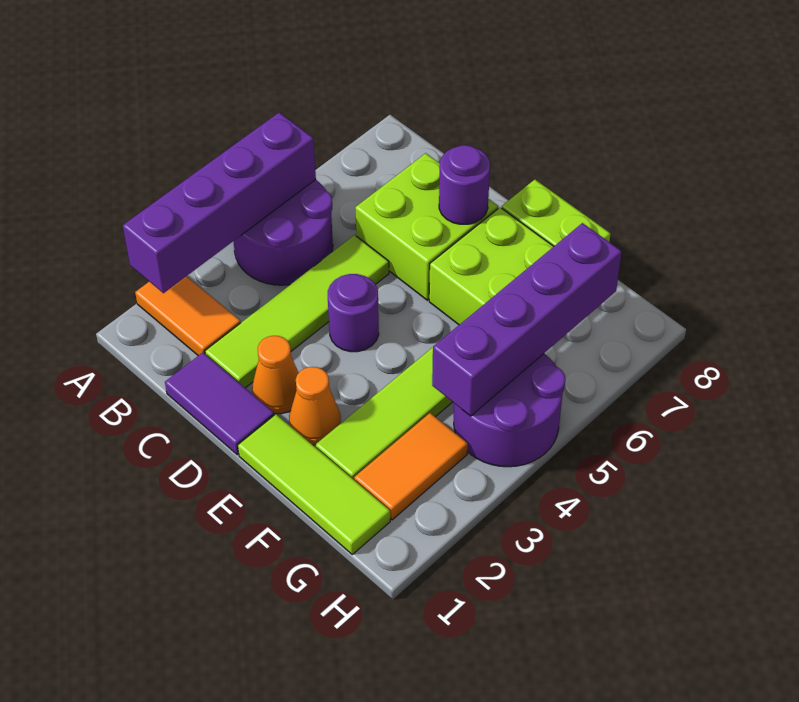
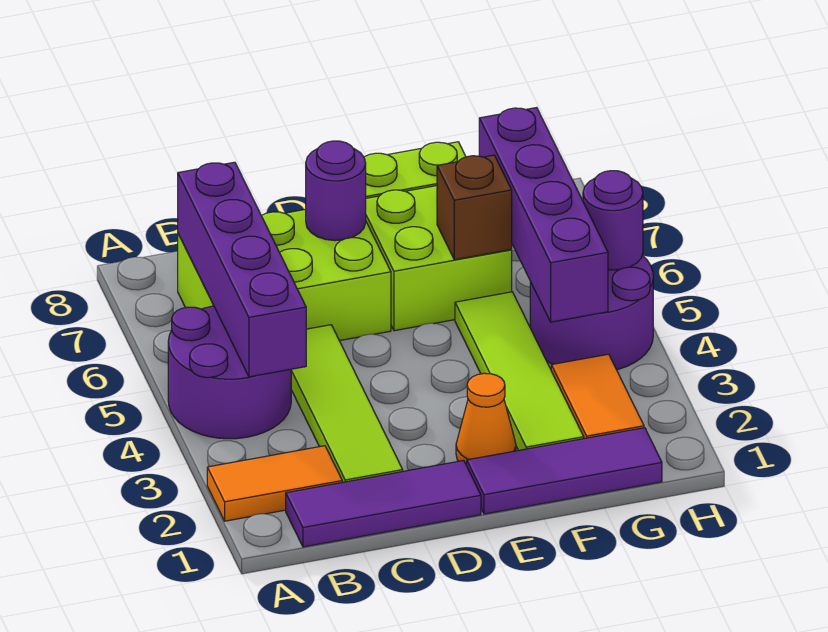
purple brick A2:A5 level 2 -> purple brick B4:B7 level 2
purple tile C1:D1 level 1 -> purple tile B1:D1 level 1
lime brick C6:D7 level 1 -> lime brick B6:D7 level 1
orange cone D2 level 1 -> none
purple round brick D4 level 1 -> purple round brick H5 level 2
lime tile E1:G1 level 1 -> purple tile E1:G1 level 1
none -> brown brick F6 level 2

